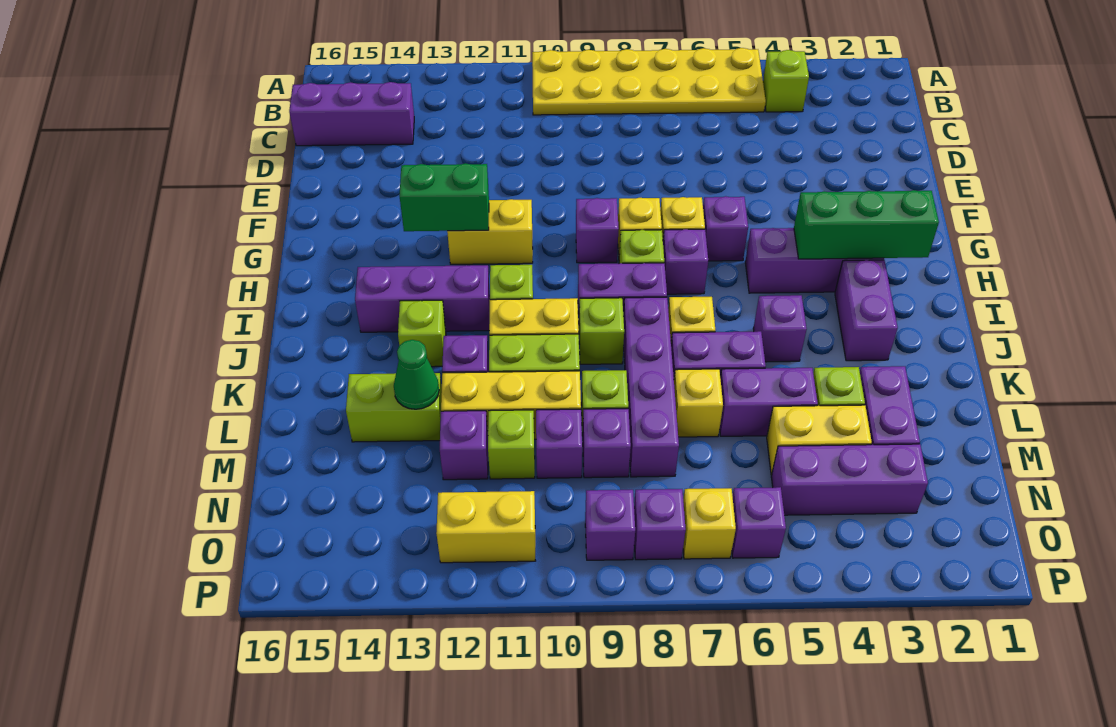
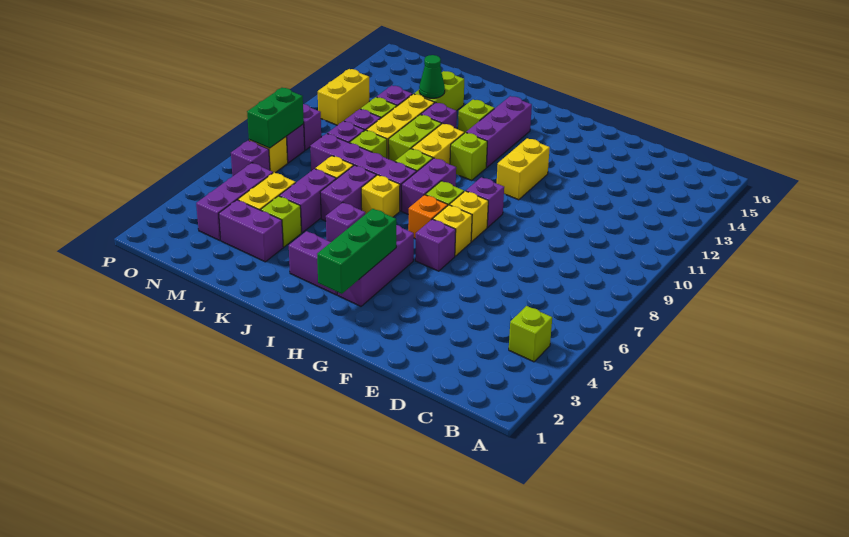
yellow plate A5:B10 level 1 -> none
purple brick C14:C16 level 1 -> none
green brick G12:G13 level 2 -> green brick O7:O8 level 2
purple brick H7 level 1 -> orange brick H7 level 1

